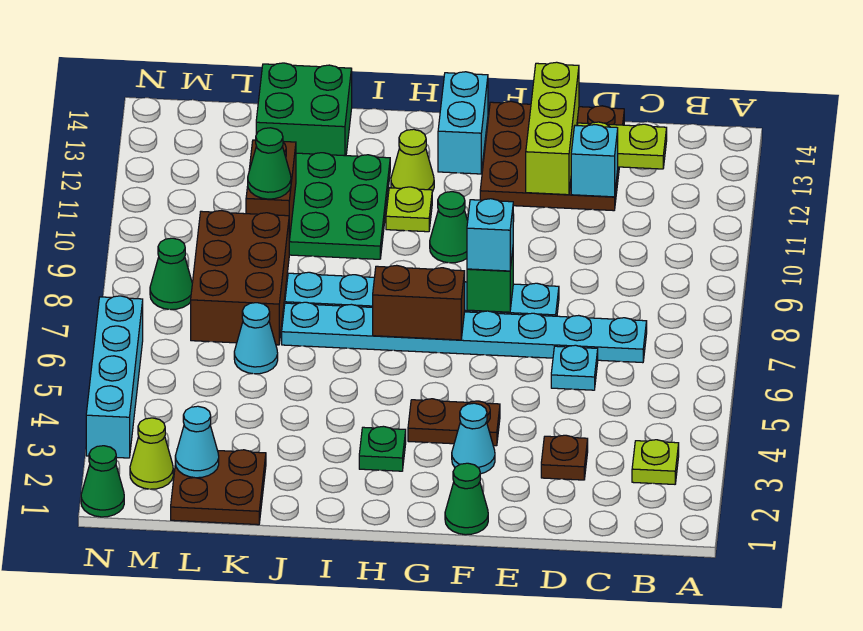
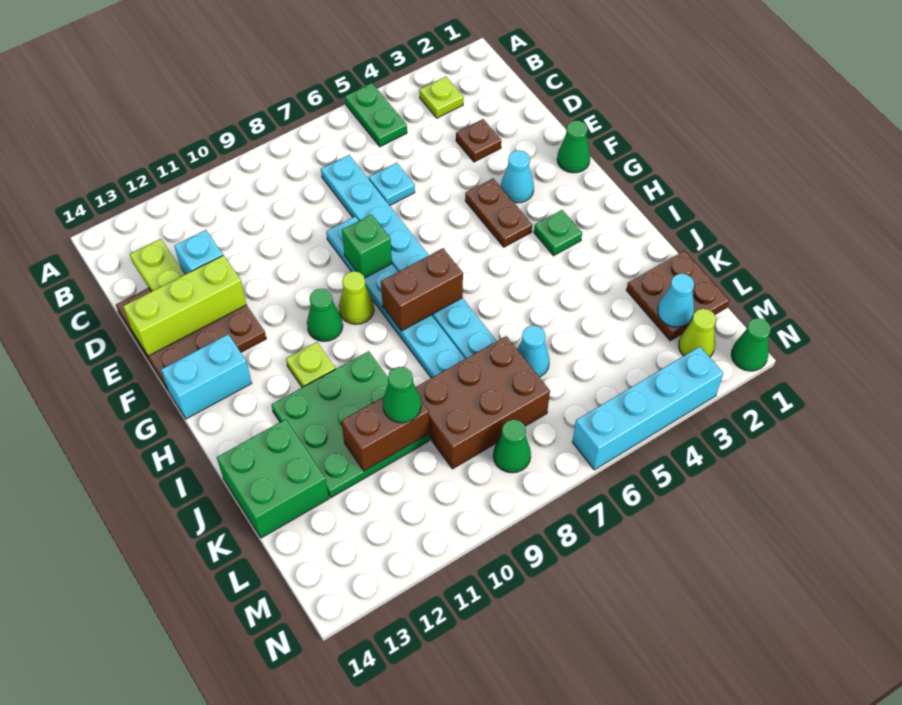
none -> green plate A5:B5 level 1
cyan brick F8 level 3 -> none
brown brick G7:H7 level 2 -> brown brick H7:H8 level 2
lime cone H12 level 1 -> lime cone G9 level 1

